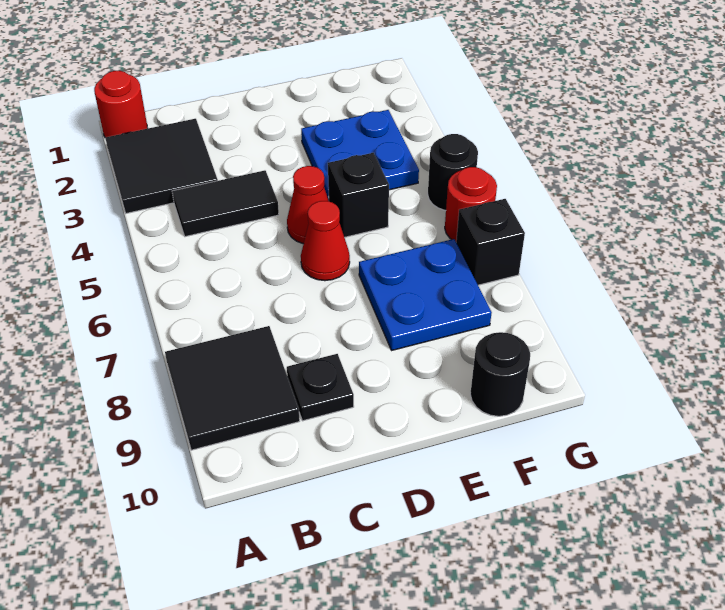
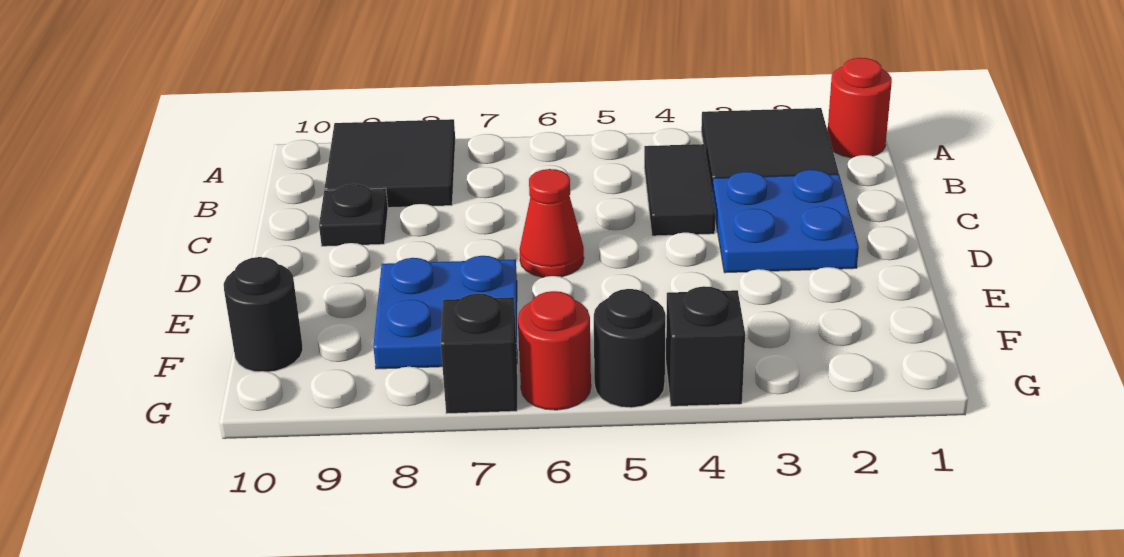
red cone D5 level 1 -> none
blue plate E3:F4 level 1 -> blue plate C2:D3 level 1
black brick E5 level 1 -> black brick G4 level 1

